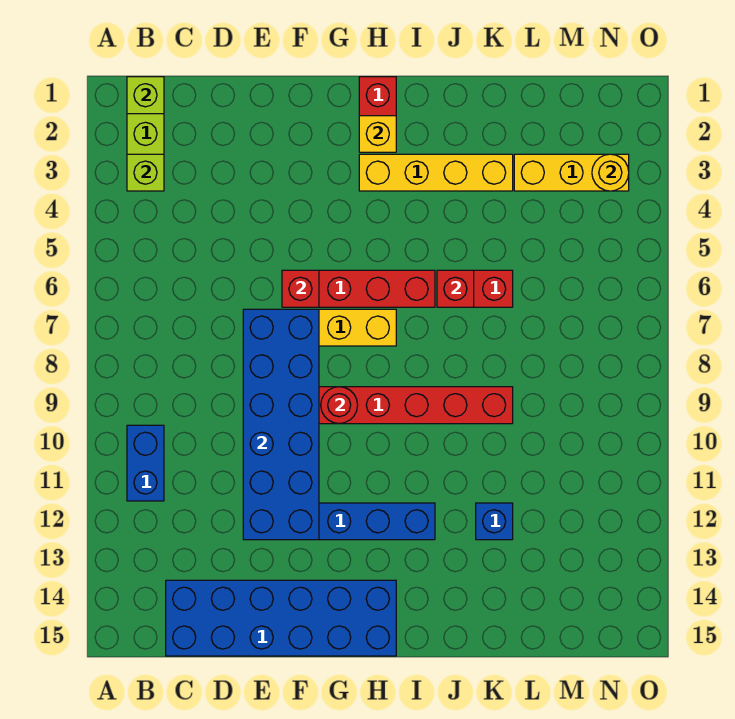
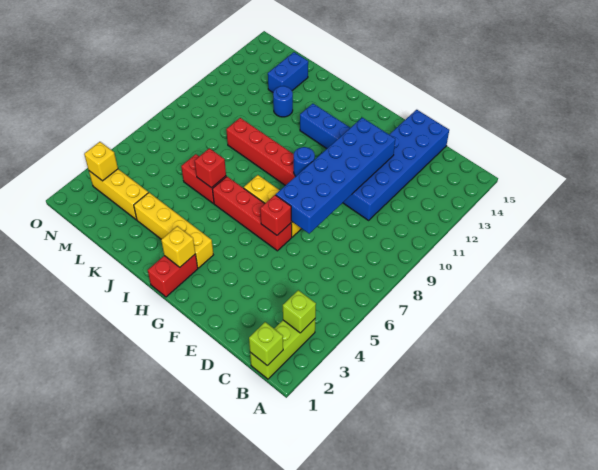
blue brick B10:B11 level 1 -> blue brick L13:L14 level 1
blue brick C14:H15 level 1 -> blue brick D10:E15 level 1
red round brick G9 level 2 -> blue round brick G9 level 2
blue brick K12 level 1 -> blue round brick K12 level 1
yellow round brick N3 level 2 -> yellow brick N3 level 2

